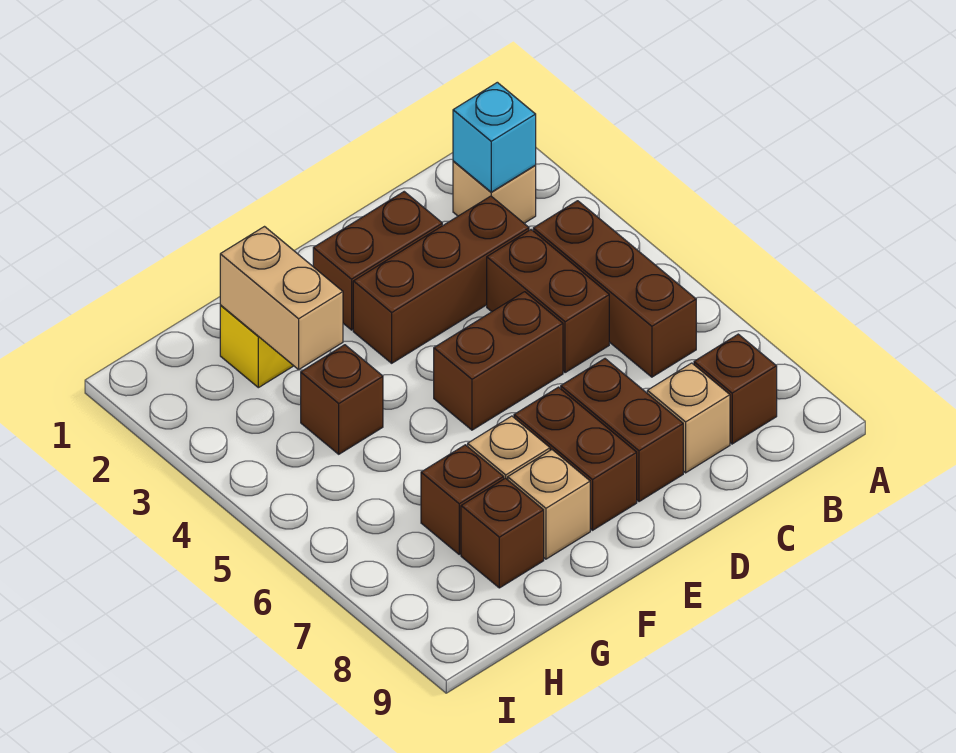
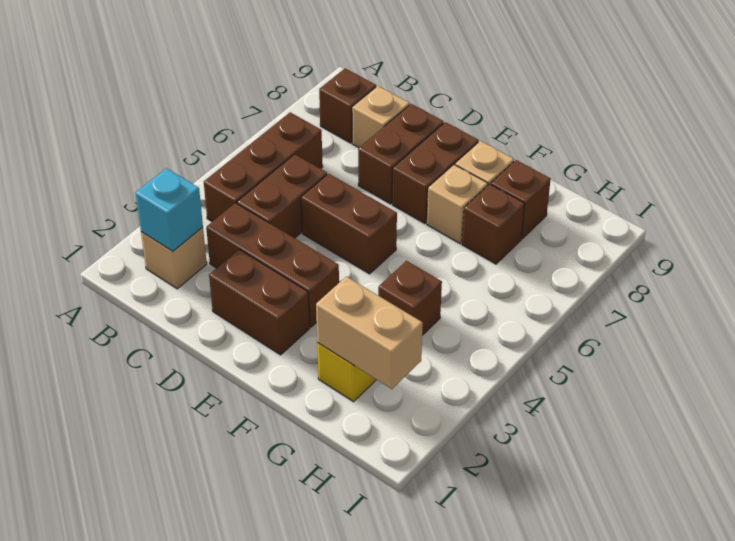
tan brick G2:G3 level 2 -> tan brick G2:H2 level 2

